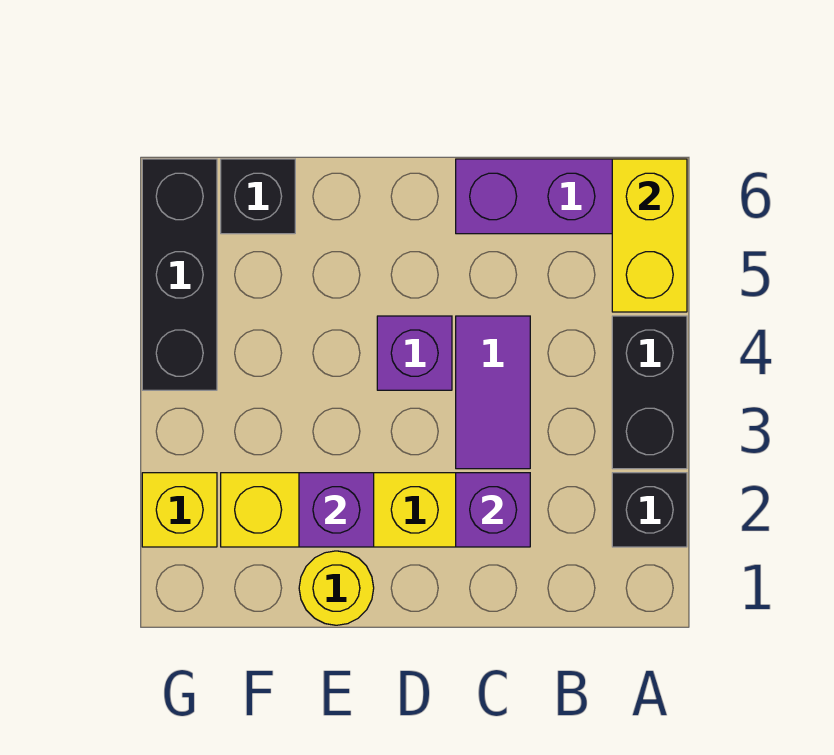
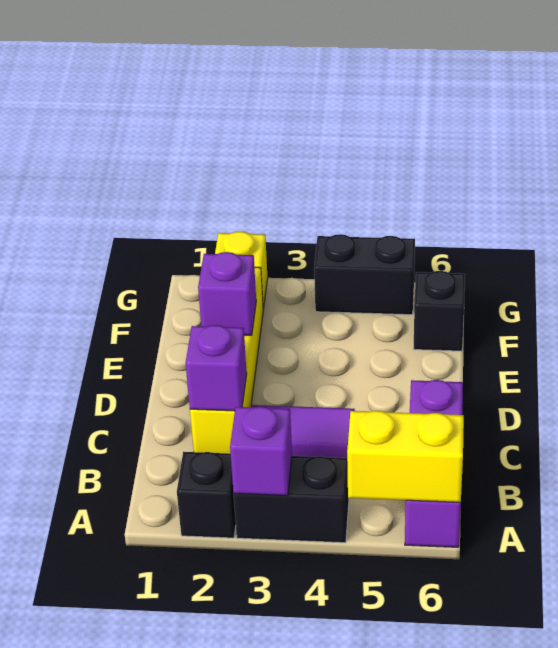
purple brick D4 level 1 -> purple brick A3 level 2
yellow round brick E1 level 1 -> none
black brick G4:G6 level 1 -> black brick G4:G5 level 1

